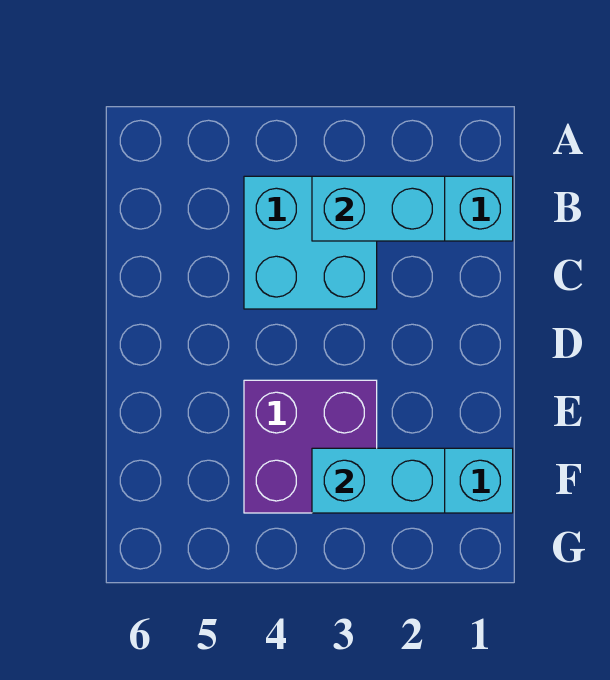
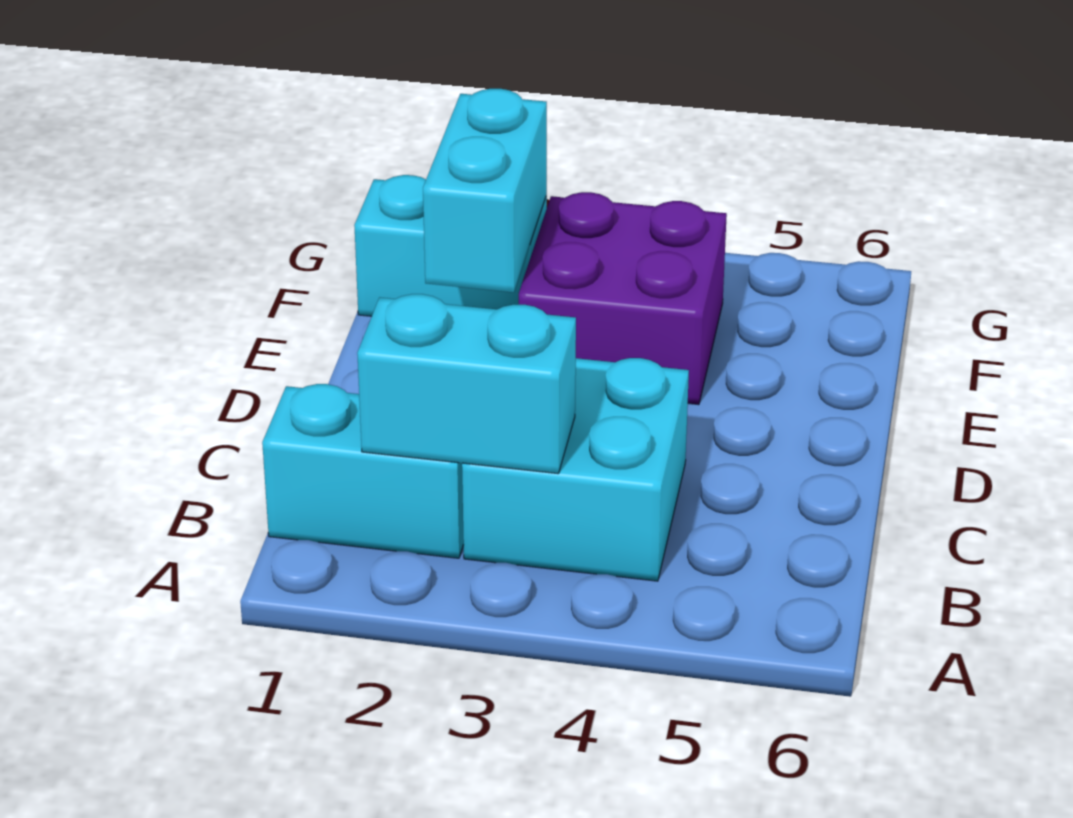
cyan brick F2:F3 level 2 -> cyan brick E2:F2 level 2

